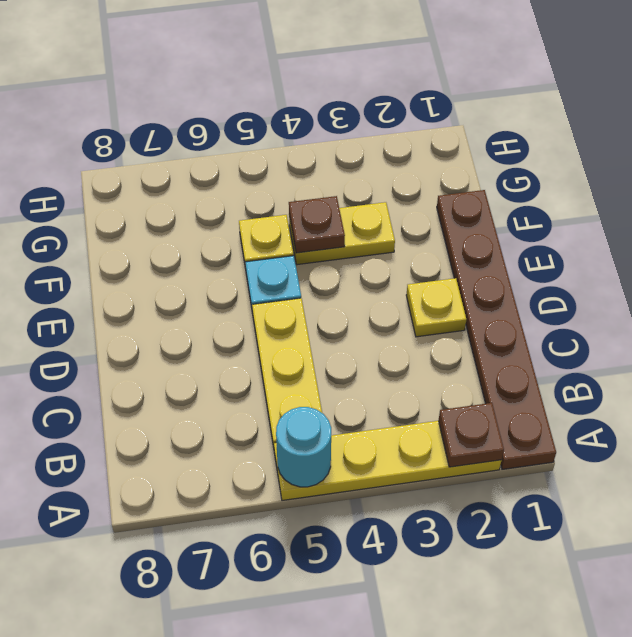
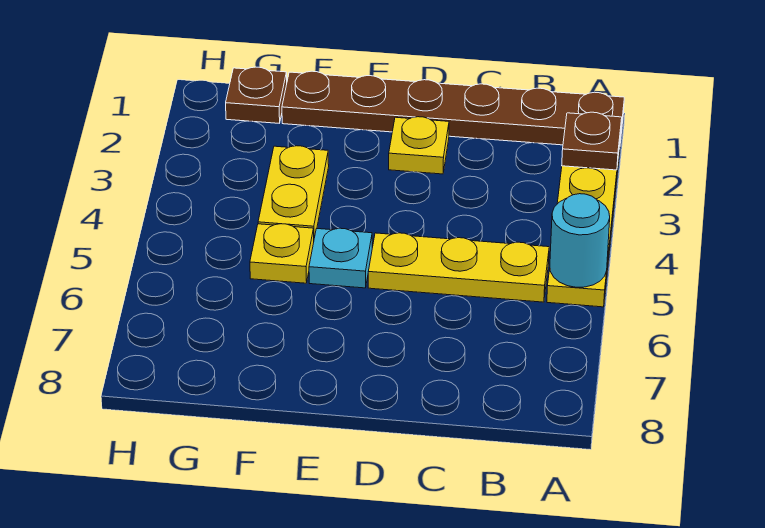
brown plate F4 level 2 -> brown plate G1 level 1

